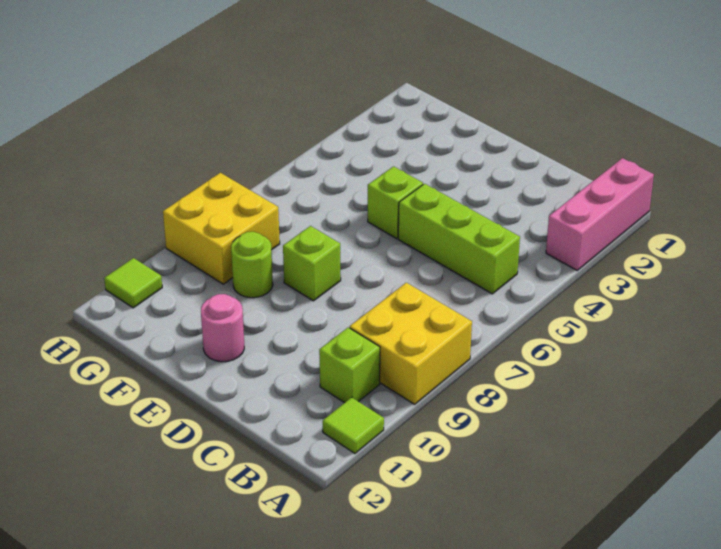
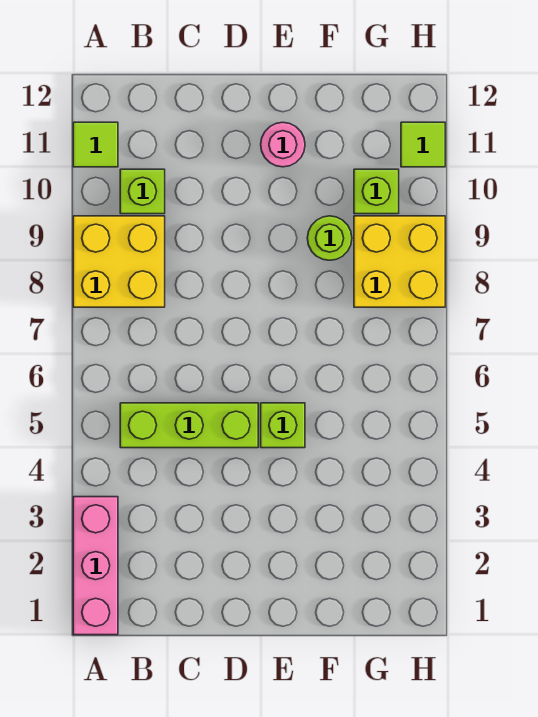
lime brick E8 level 1 -> lime brick G10 level 1

